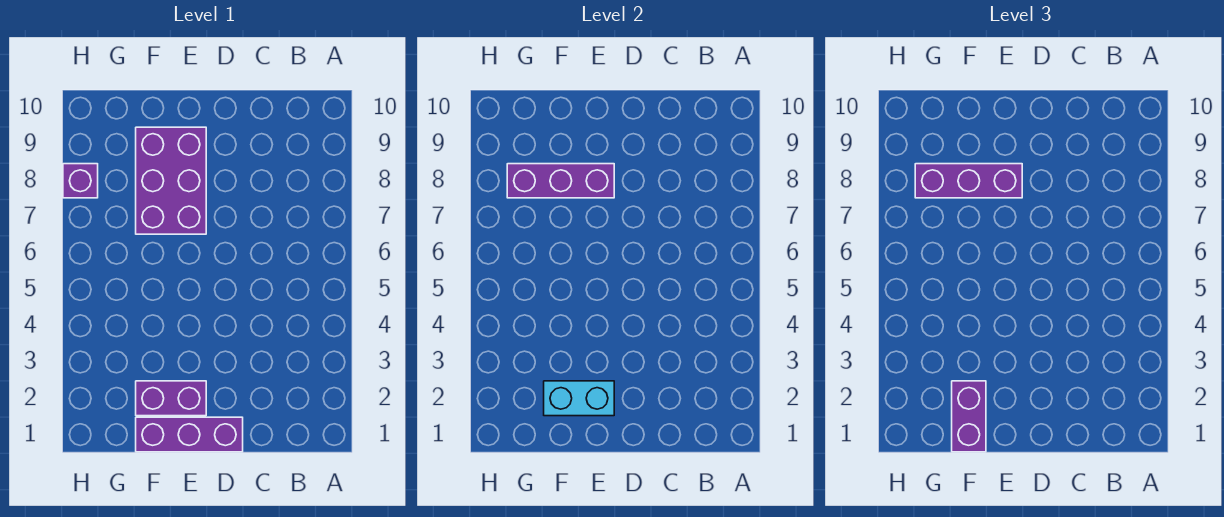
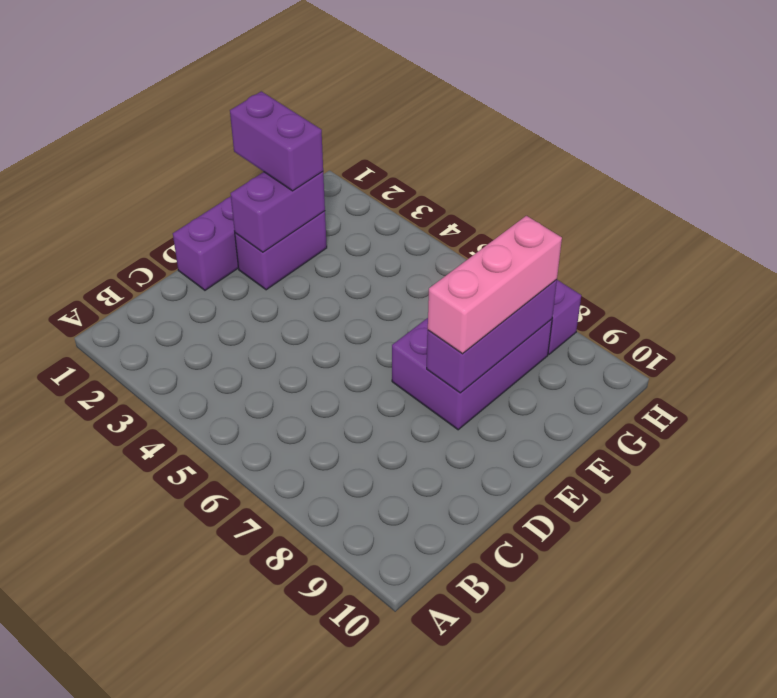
cyan brick E2:F2 level 2 -> purple brick E2:F2 level 2
purple brick E7:F9 level 1 -> purple brick E7:G8 level 1
purple brick E8:G8 level 3 -> pink brick E8:G8 level 3

